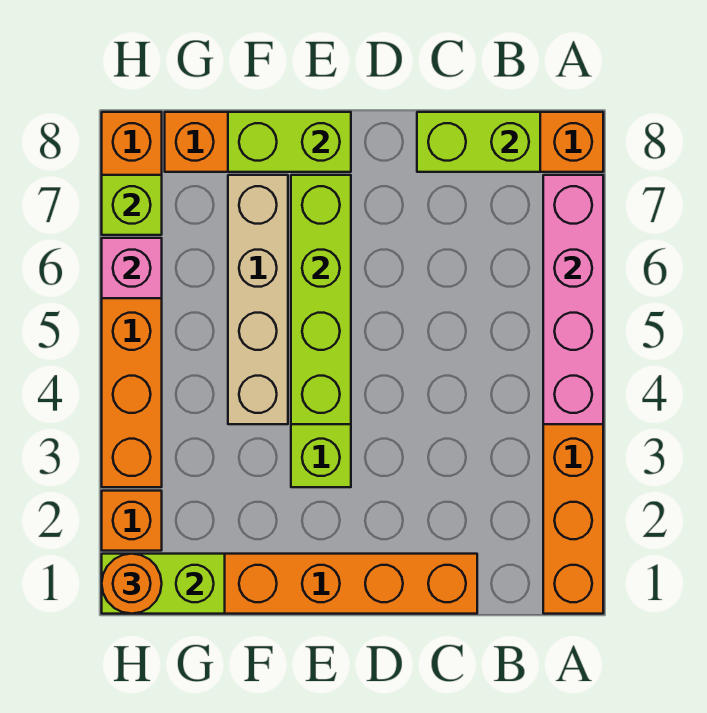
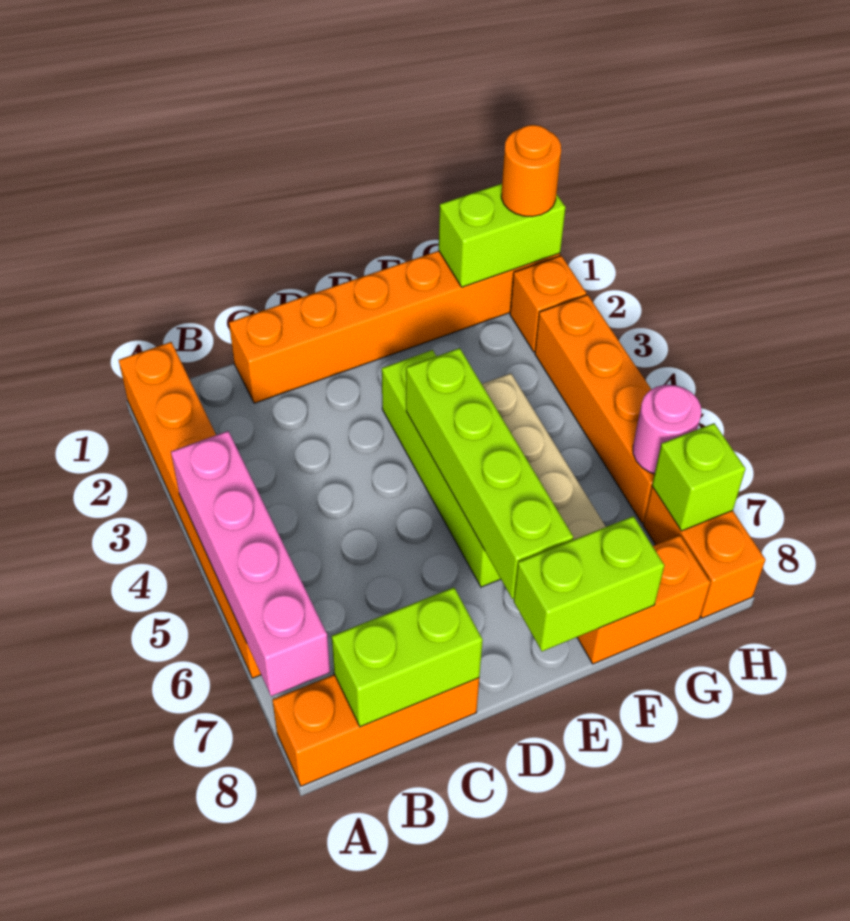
pink brick H6 level 2 -> pink round brick H6 level 2

